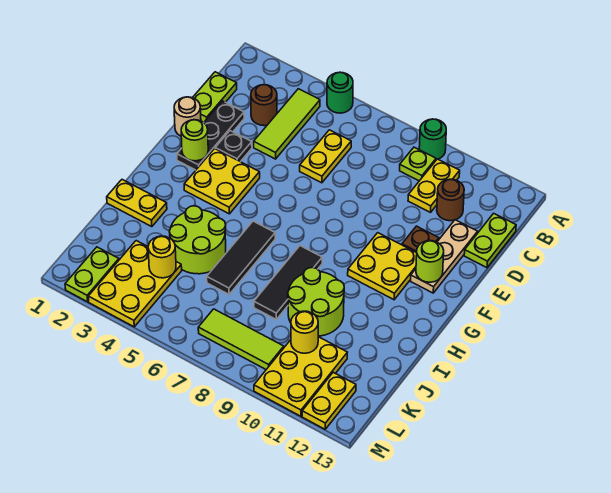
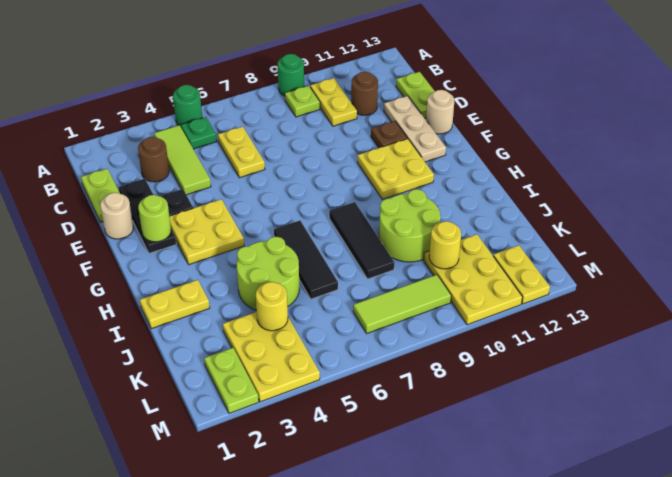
none -> green plate B5 level 1
none -> tan round brick E13 level 1
lime round brick F12 level 2 -> none

